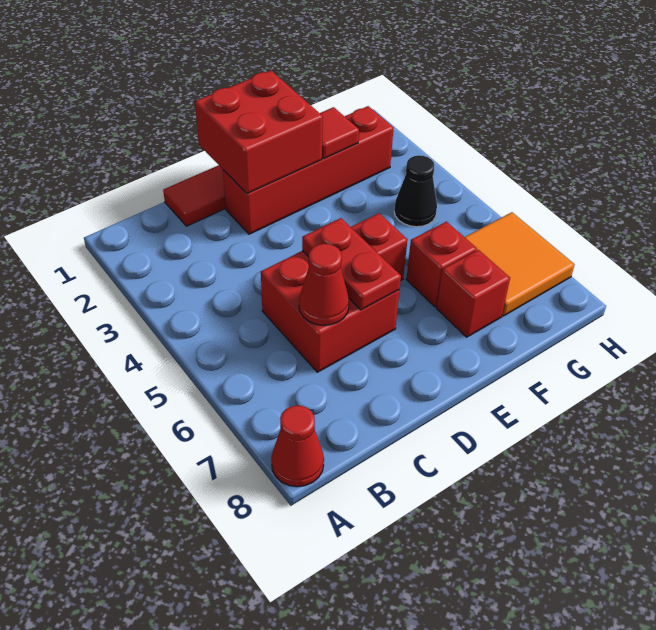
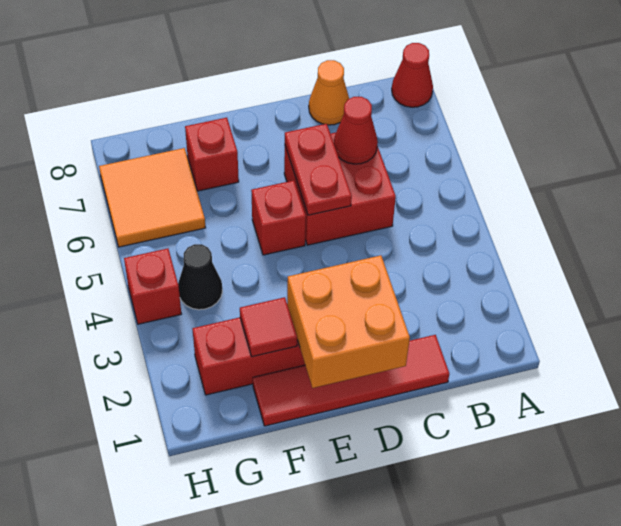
none -> orange cone C8 level 1
red brick D1:E2 level 2 -> orange brick D1:E2 level 2
red brick F6 level 1 -> red brick H4 level 1

